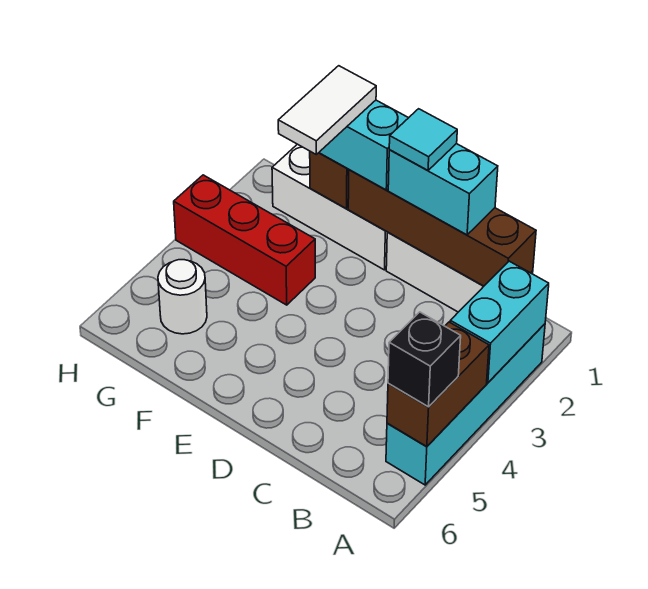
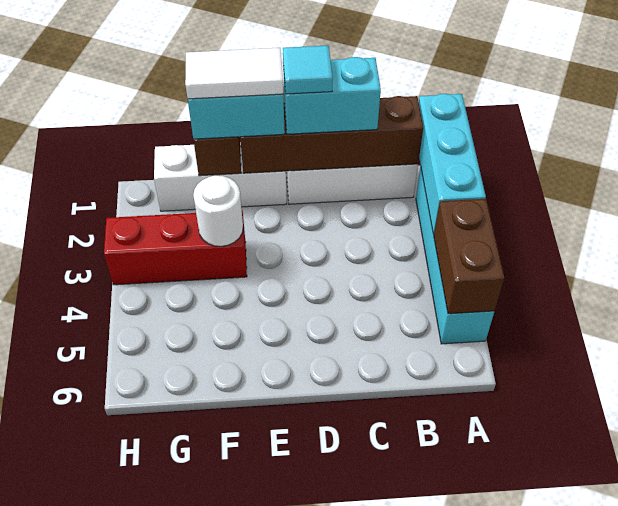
cyan brick A2:A3 level 2 -> cyan brick A1:A3 level 2
black brick A5 level 3 -> none
white tile F1:F2 level 4 -> white tile E1:F1 level 4
white round brick G5 level 1 -> white round brick F3 level 2

